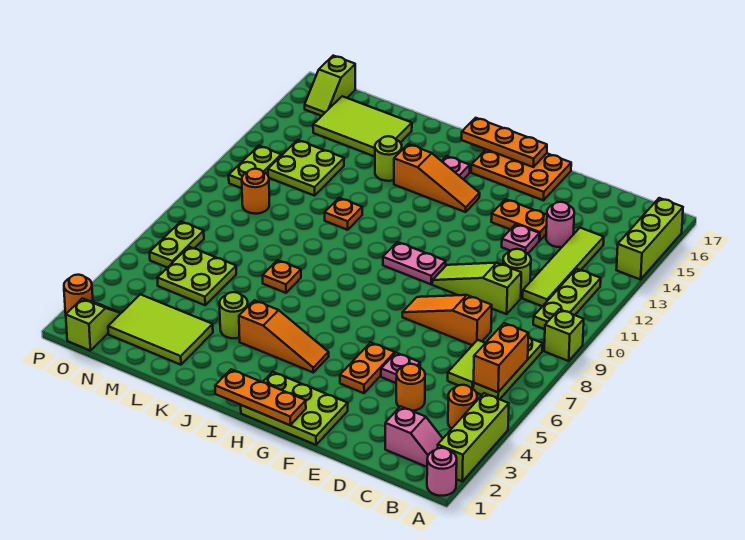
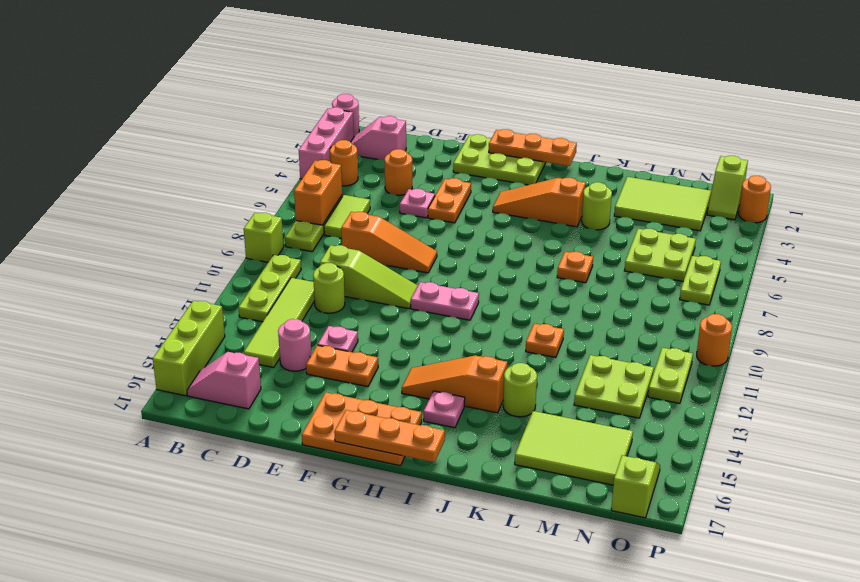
lime brick A2:A4 level 1 -> pink brick A2:A4 level 1
none -> pink slope B16:C16 level 1 top C
orange round brick N10 level 1 -> orange round brick P10 level 1

